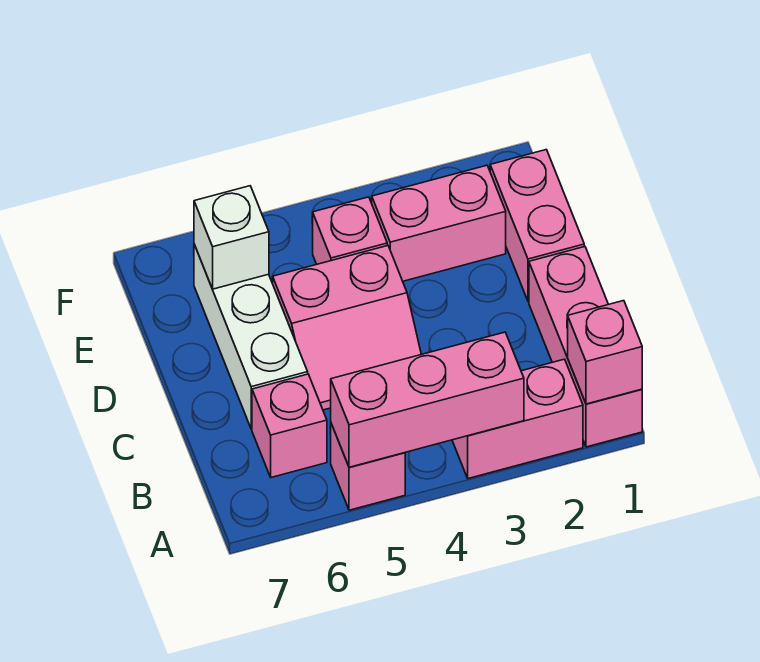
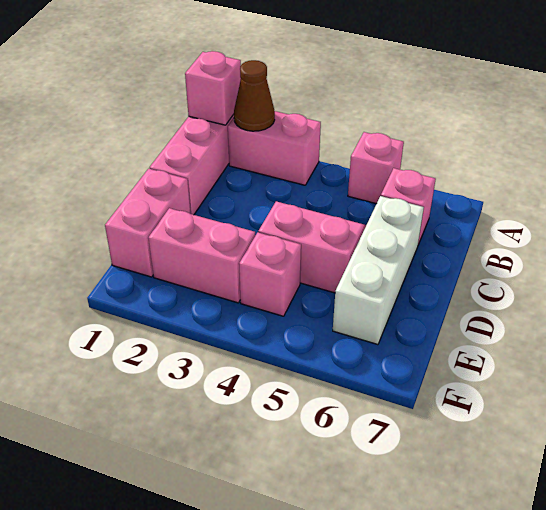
none -> brown cone A2 level 2
pink brick A3:A5 level 2 -> none
white brick E6 level 2 -> none

